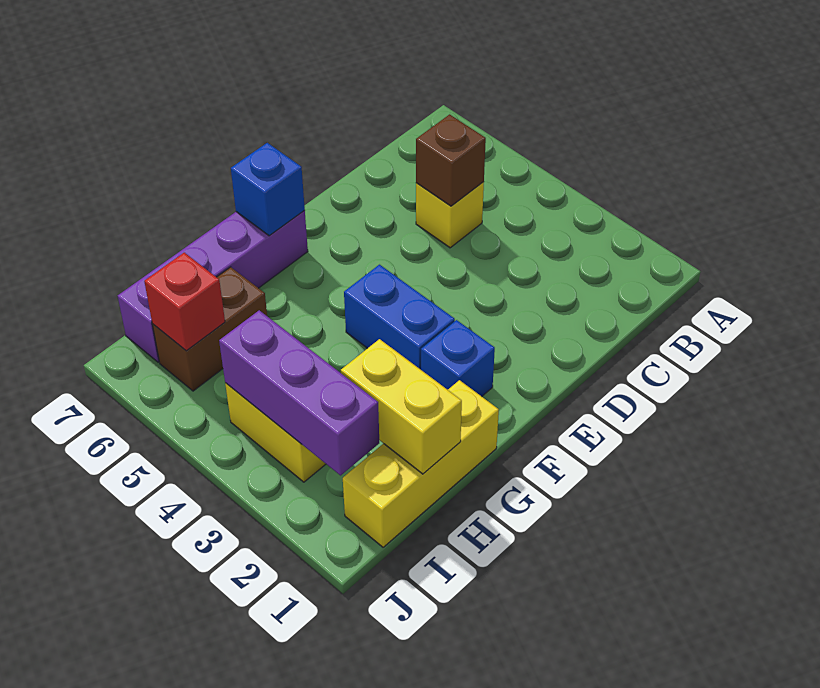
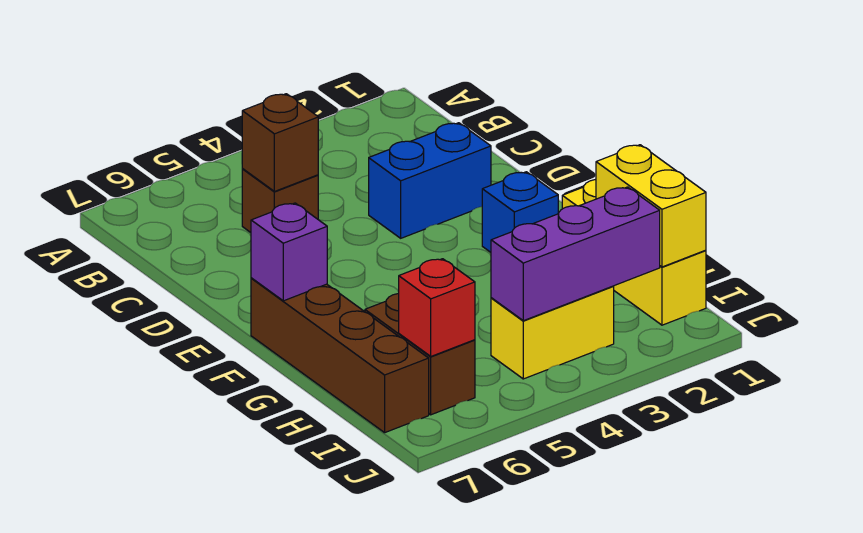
yellow brick C5 level 1 -> brown brick C5 level 1
blue brick F3:F4 level 1 -> blue brick D2:D3 level 1
purple brick F7:I7 level 1 -> brown brick F7:I7 level 1
blue brick F7 level 2 -> purple brick F7 level 2
yellow brick H1:H2 level 2 -> yellow brick H1:I1 level 2

